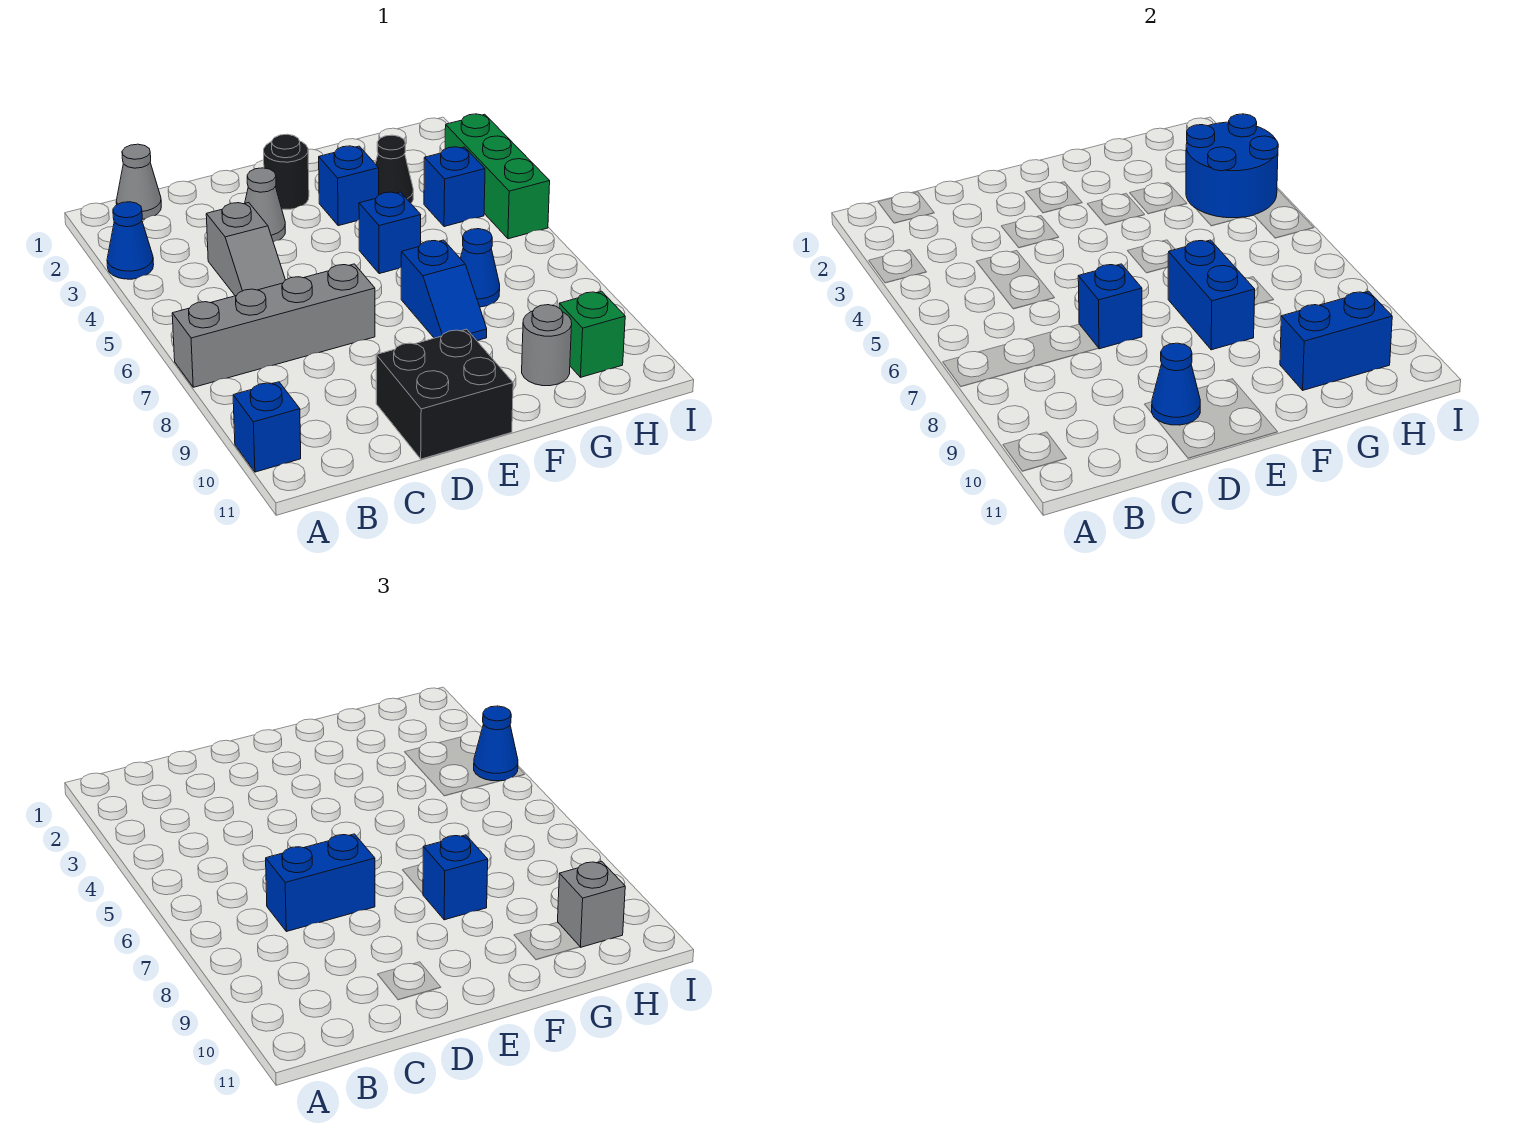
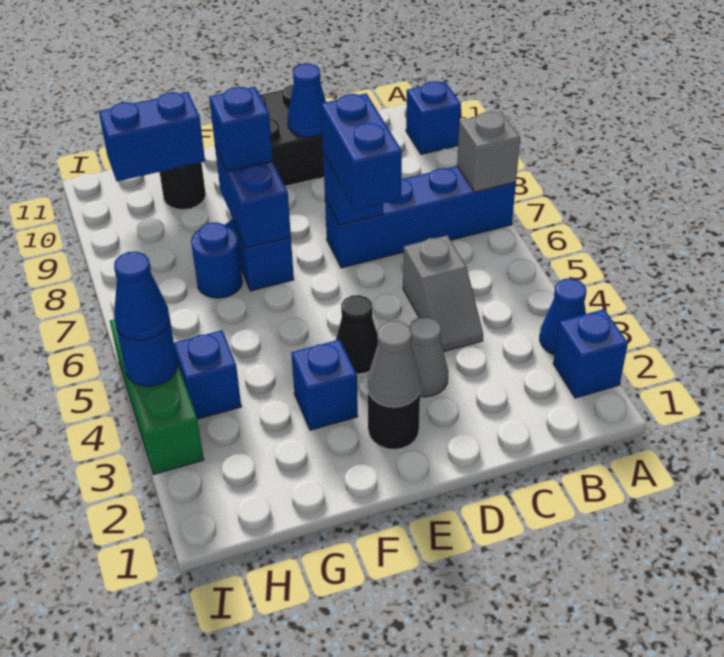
grey brick A7:D7 level 1 -> blue brick A7:D7 level 1
grey cone B1 level 1 -> grey cone E2 level 2
grey slope C4:C5 level 1 top 4 -> grey slope C4:C5 level 1 top 5
blue brick C7:D7 level 3 -> blue brick D6:D7 level 3
blue brick F5 level 1 -> blue brick A2 level 1
black cone G3 level 1 -> black cone E4 level 1
blue cone G7 level 1 -> blue round brick G7 level 1
grey round brick G10 level 1 -> black round brick G10 level 1
blue round brick H3:I4 level 2 -> blue round brick I4 level 2
green brick H10 level 1 -> none
grey brick H10 level 3 -> grey brick A7 level 2

